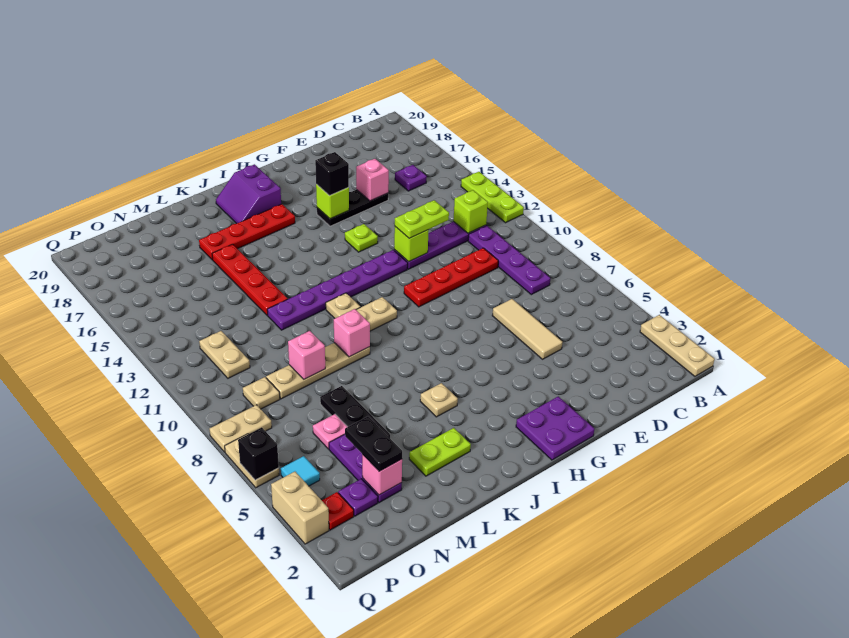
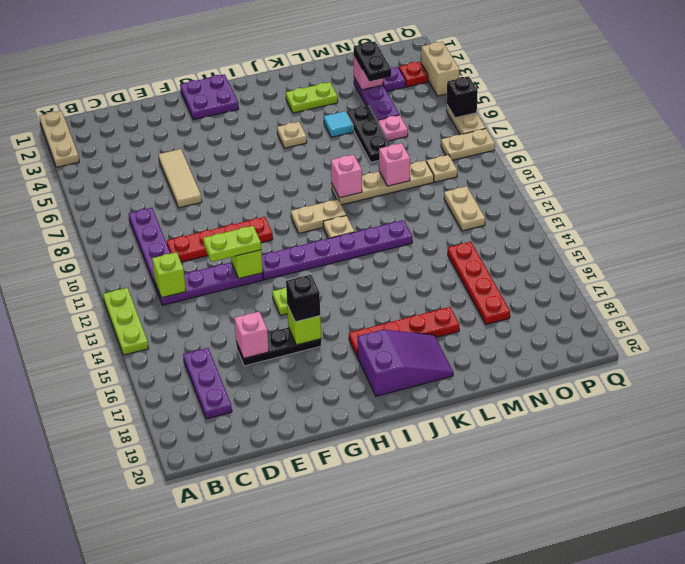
purple plate C16 level 1 -> purple plate C16:C18 level 1
purple slope I18:J19 level 1 top I -> purple slope I18:K19 level 1 top I
red plate L13:L16 level 1 -> red plate N14:N17 level 1
cyan tile P5 level 1 -> cyan tile L5 level 1

